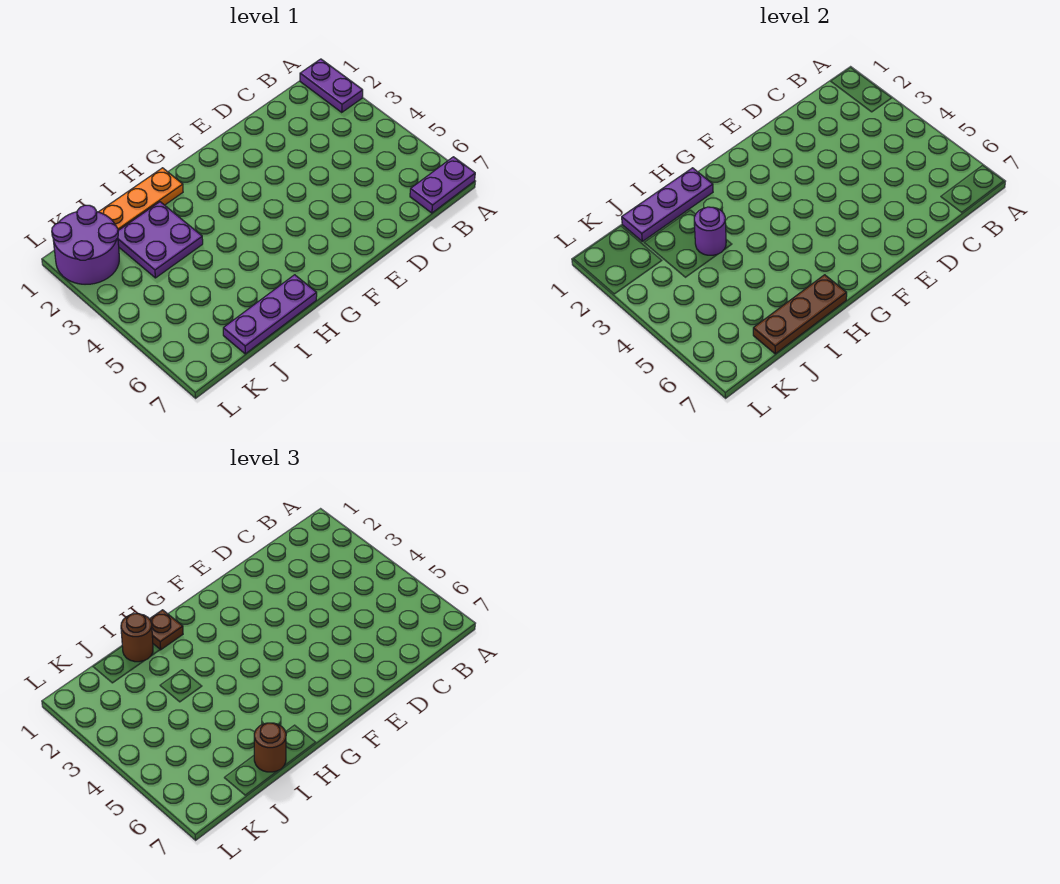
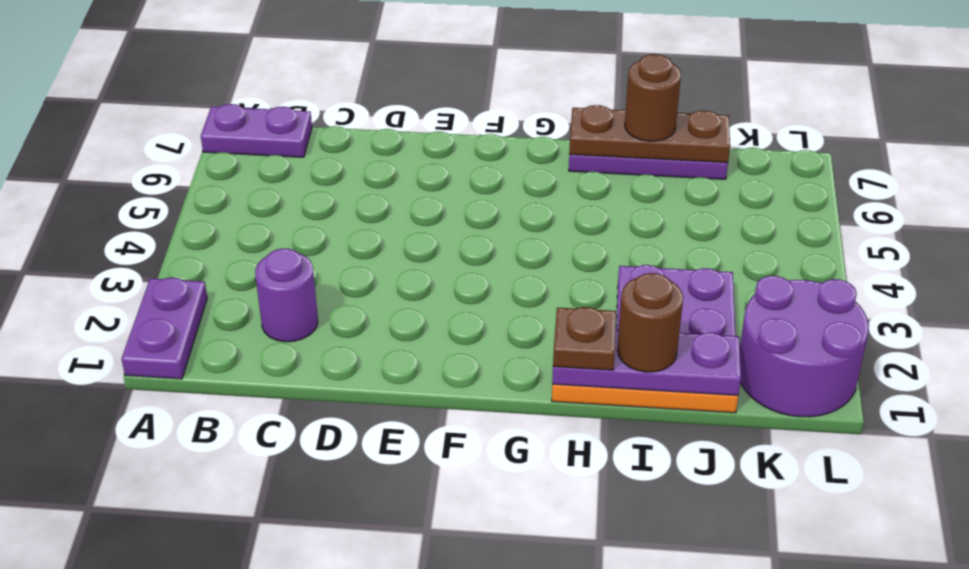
purple round brick I3 level 2 -> purple round brick C2 level 1

